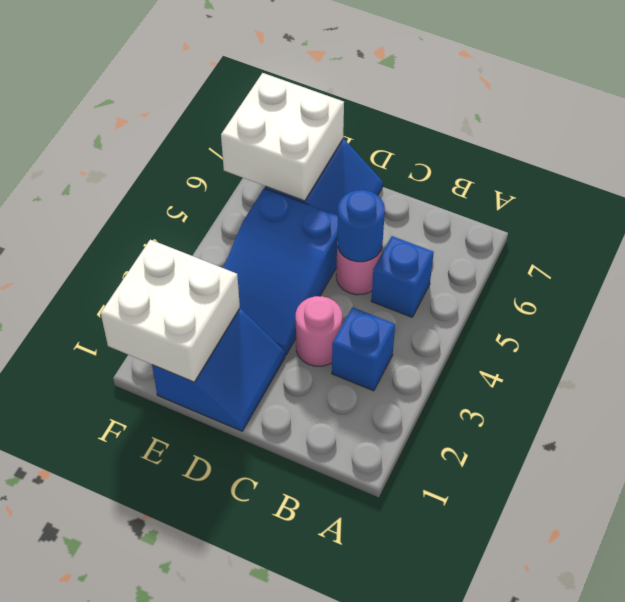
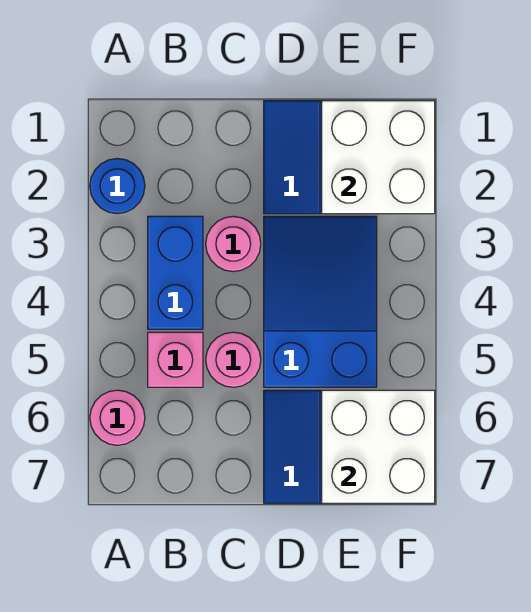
none -> pink round brick A6 level 1
blue brick B3 level 1 -> blue brick B3:B4 level 1
blue brick B5 level 1 -> pink brick B5 level 1
blue round brick C5 level 2 -> blue round brick A2 level 1

